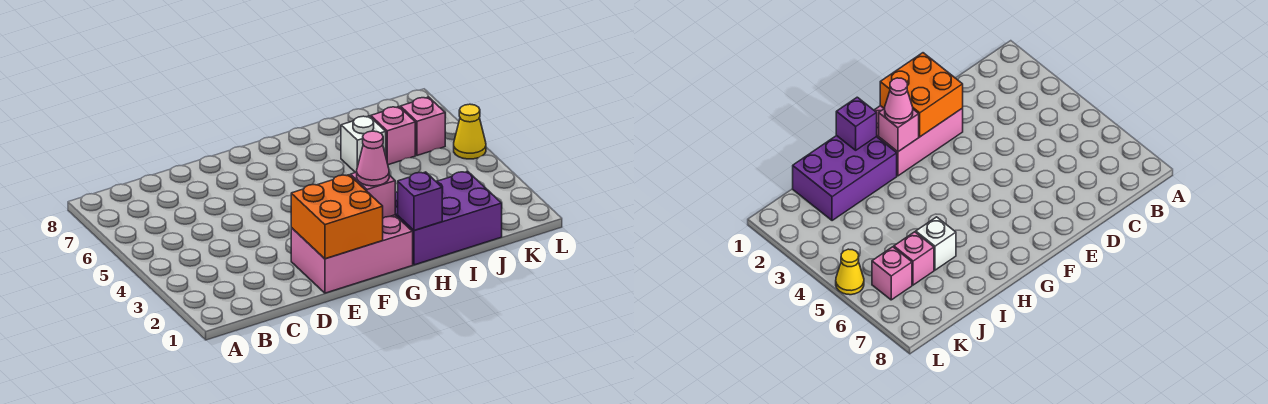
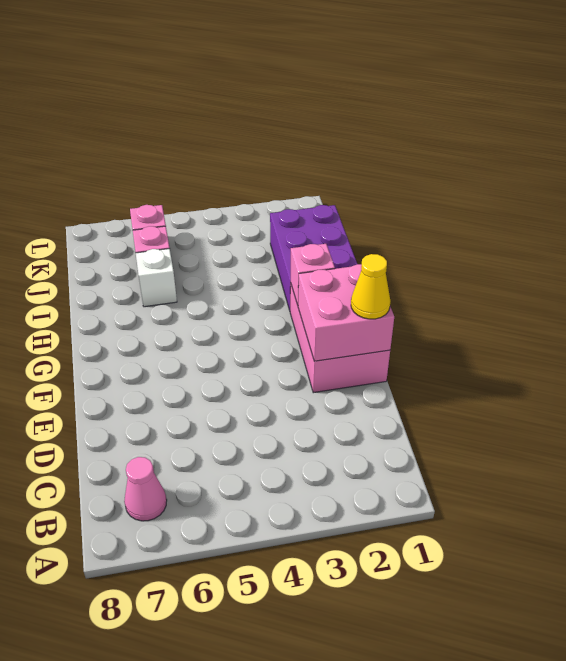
orange brick E1:F2 level 2 -> pink brick E1:F2 level 2
pink cone G2 level 3 -> pink cone B7 level 1
purple brick H1 level 2 -> none
yellow cone L5 level 1 -> yellow cone E1 level 3

